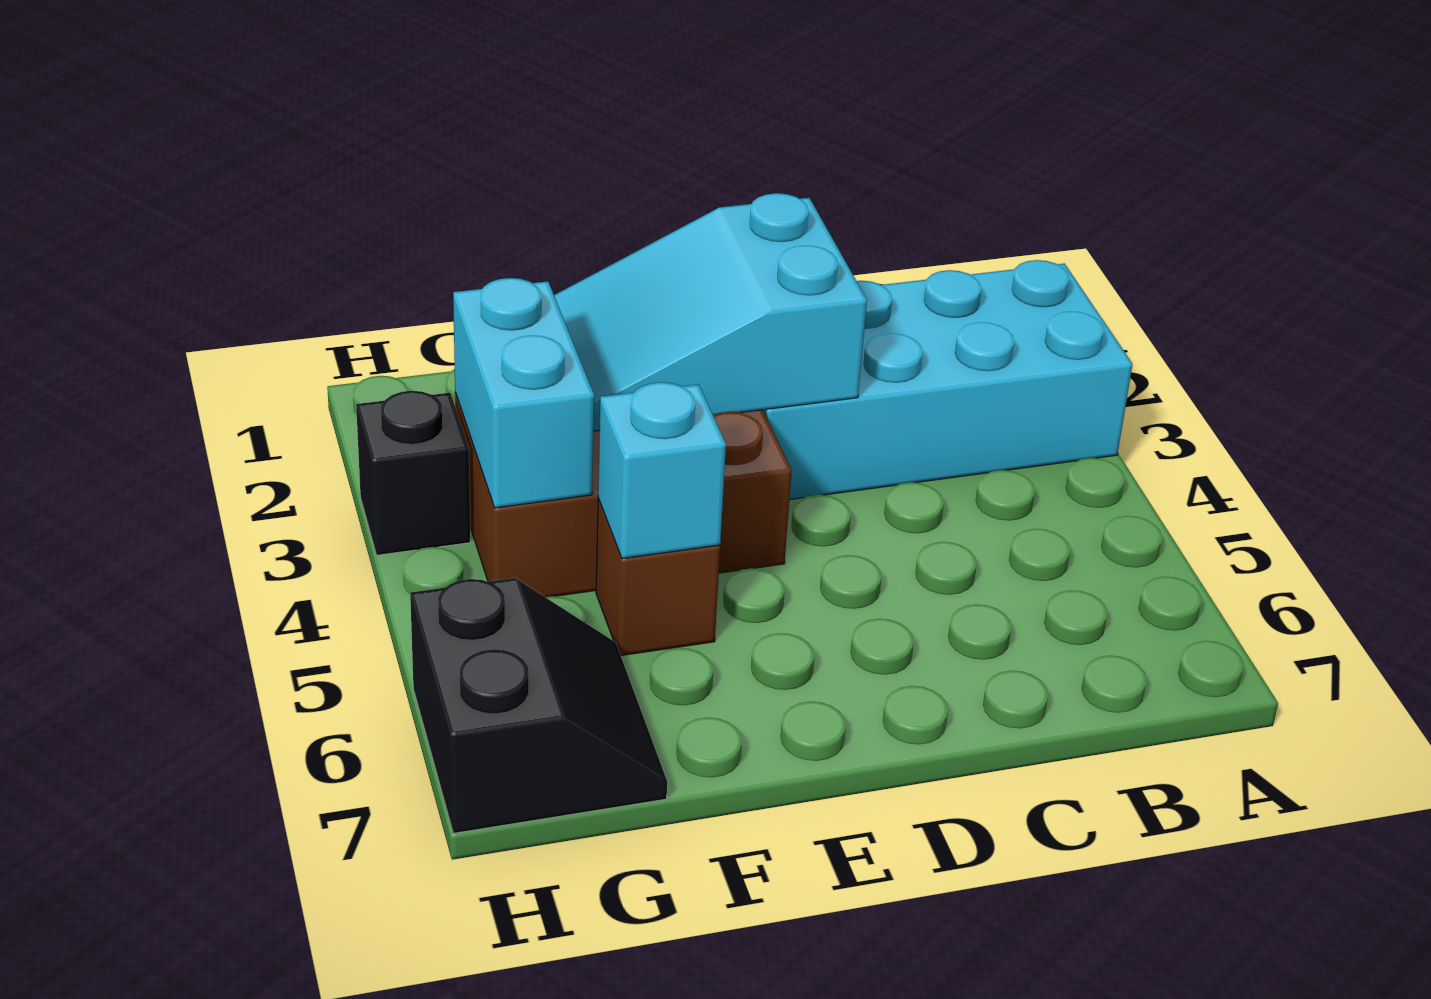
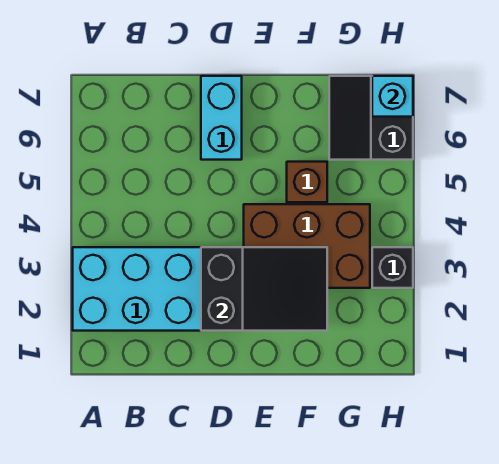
cyan slope D2:F3 level 2 top D -> black slope D2:F3 level 2 top D
cyan brick F5 level 2 -> cyan brick H7 level 2
cyan brick G3:G4 level 2 -> cyan brick D6:D7 level 1

